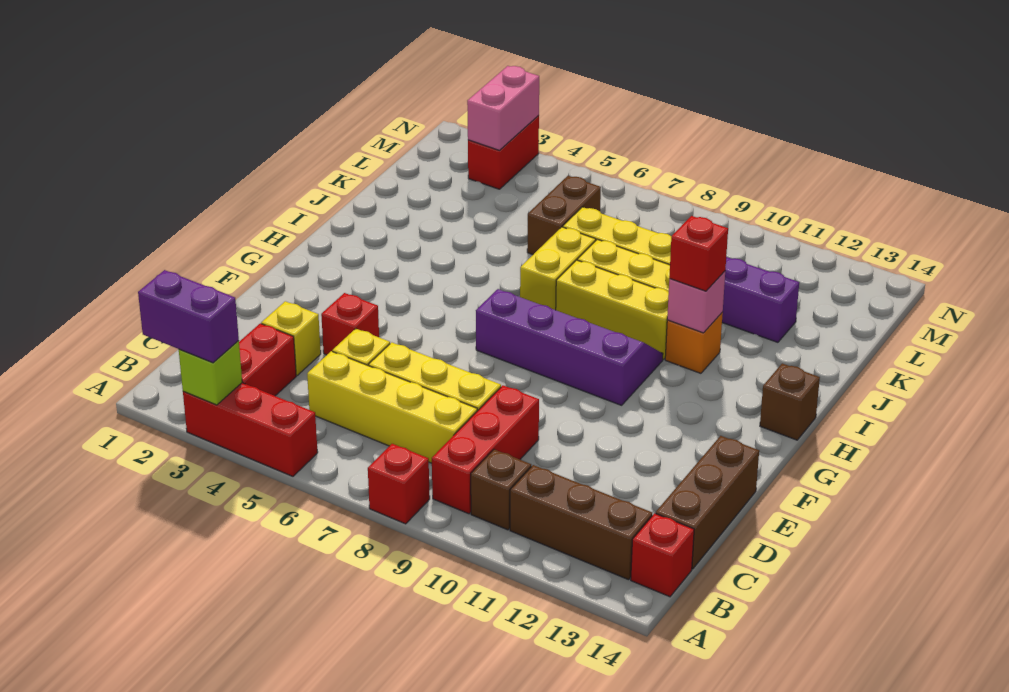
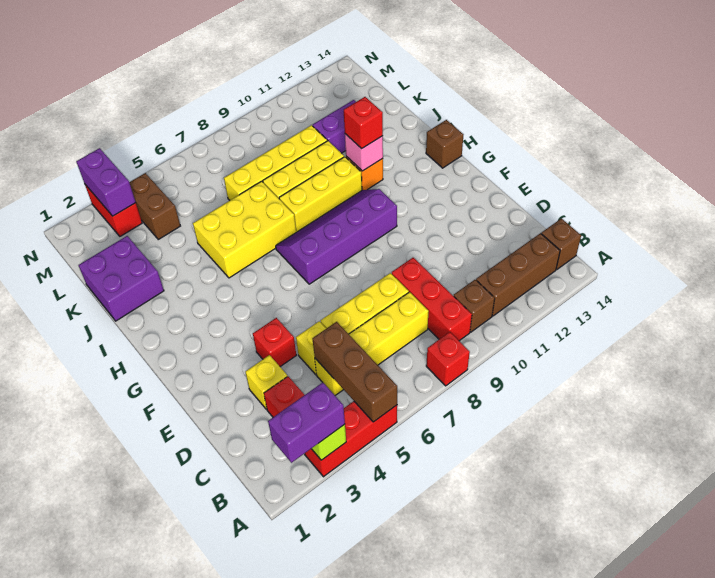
red brick B14 level 1 -> brown brick B14 level 1
brown brick C14:E14 level 1 -> brown brick A5:C5 level 2
yellow brick I7:J7 level 1 -> yellow brick I5:J7 level 1
none -> purple brick J1:K2 level 1
brown brick K6:L6 level 1 -> brown brick L4:M4 level 1
pink brick M3:N3 level 2 -> purple brick M3:N3 level 2

